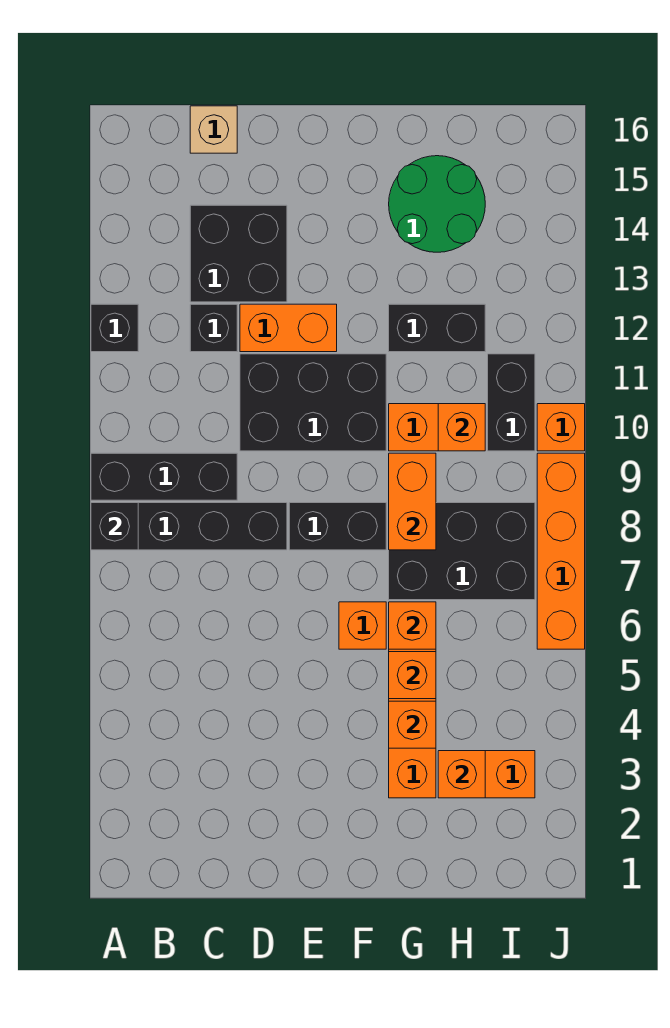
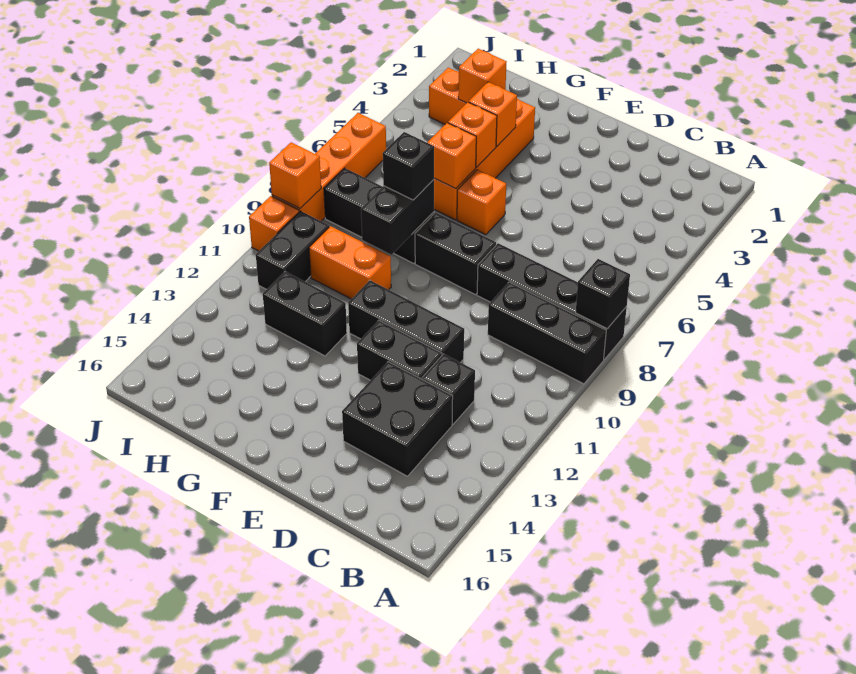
black brick A12 level 1 -> black brick G8 level 3
tan brick C16 level 1 -> none
black brick D10:F11 level 1 -> black brick D11:F11 level 1
orange brick D12:E12 level 1 -> black brick D12:E12 level 1
black brick G7:I8 level 1 -> black brick G8:I8 level 1
orange brick G8:G9 level 2 -> black brick G8:G9 level 2
green round brick G14:H15 level 1 -> none
orange brick H10 level 2 -> orange brick J9 level 2

